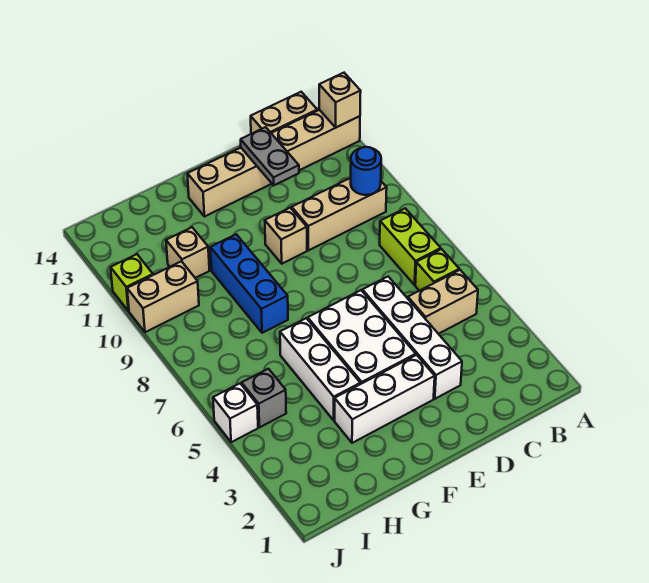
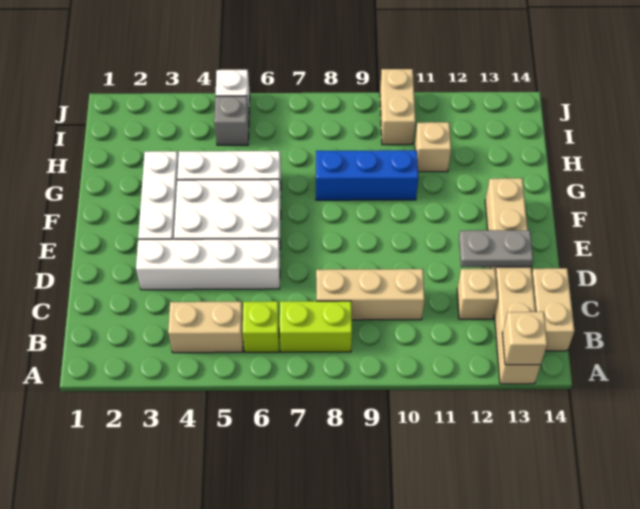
tan brick B5:C5 level 1 -> tan brick B4:B5 level 1
tan brick B10:D10 level 1 -> tan brick C8:C10 level 1
blue round brick B10 level 2 -> none
tan brick E10 level 1 -> tan brick C12 level 1
lime brick J11 level 1 -> none

